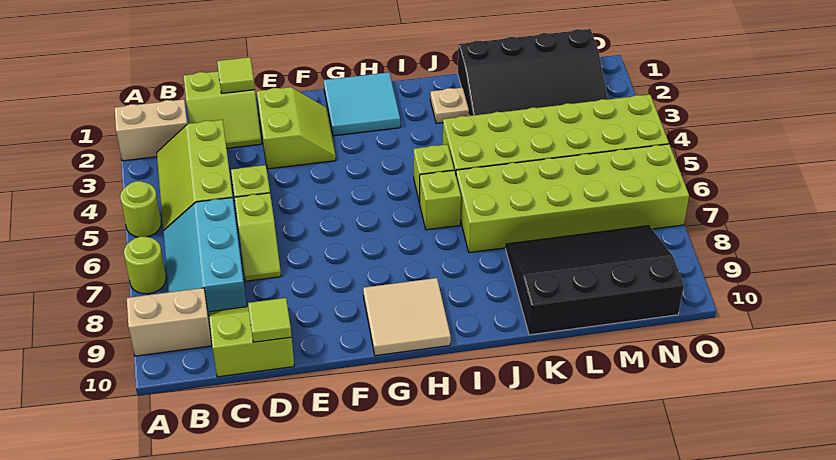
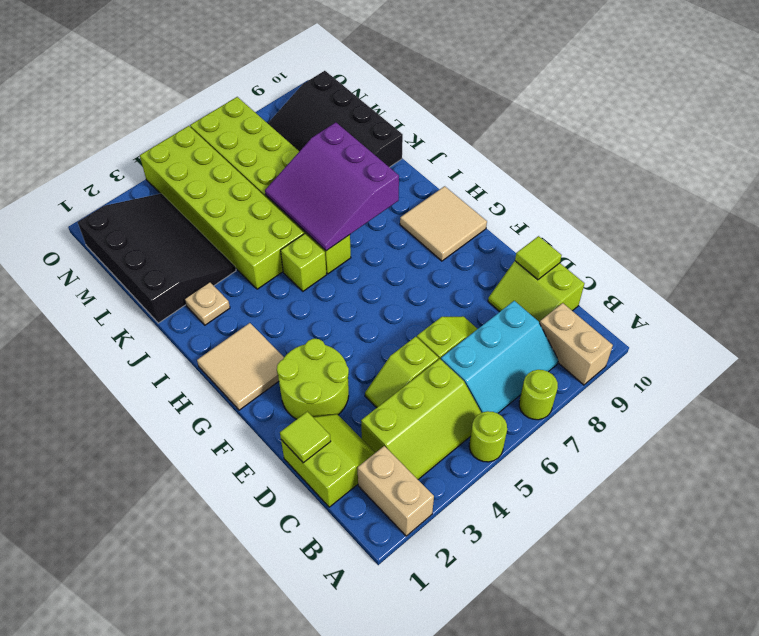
lime slope E2:F3 level 1 top E -> lime round brick E2:F3 level 1
cyan tile G1:H2 level 1 -> tan tile G1:H2 level 1
none -> purple slope I6:K8 level 2 top 8

